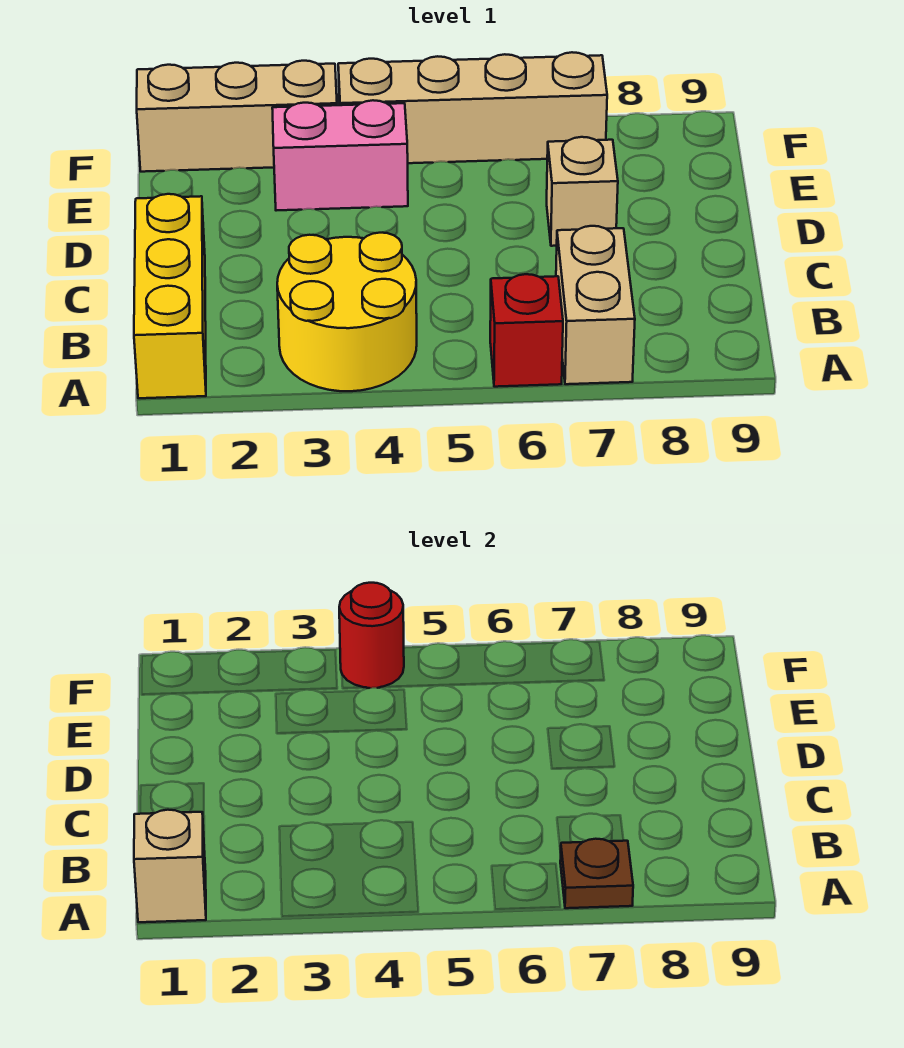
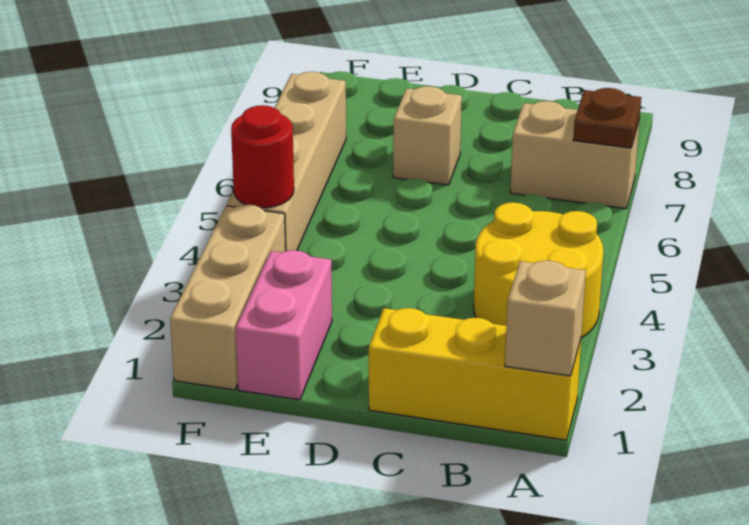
red brick A6 level 1 -> none
pink brick E3:E4 level 1 -> pink brick E1:E2 level 1

